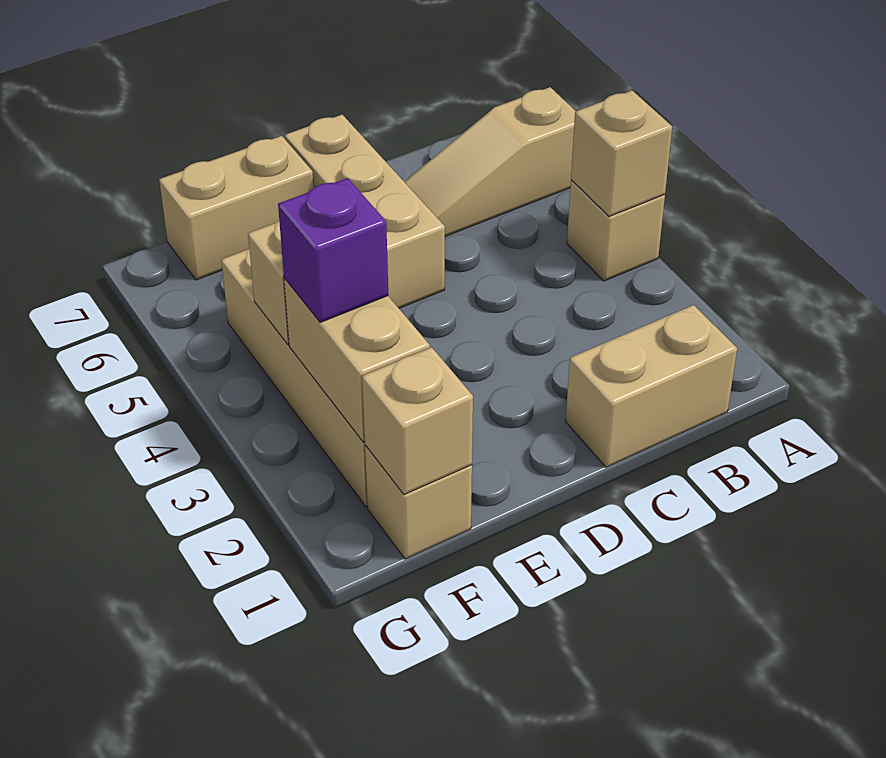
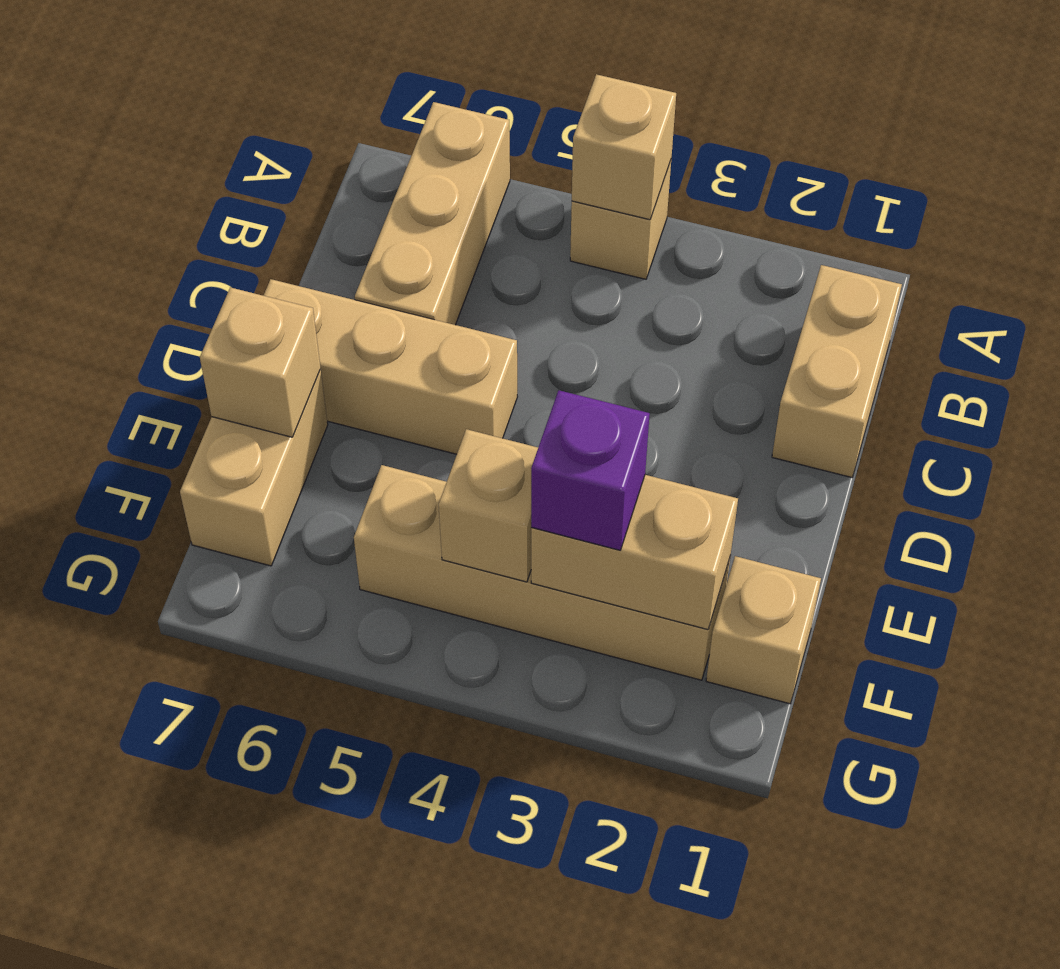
tan slope A6:C6 level 1 top A -> tan brick A6:C6 level 1
tan brick F1 level 2 -> tan brick E7 level 2

